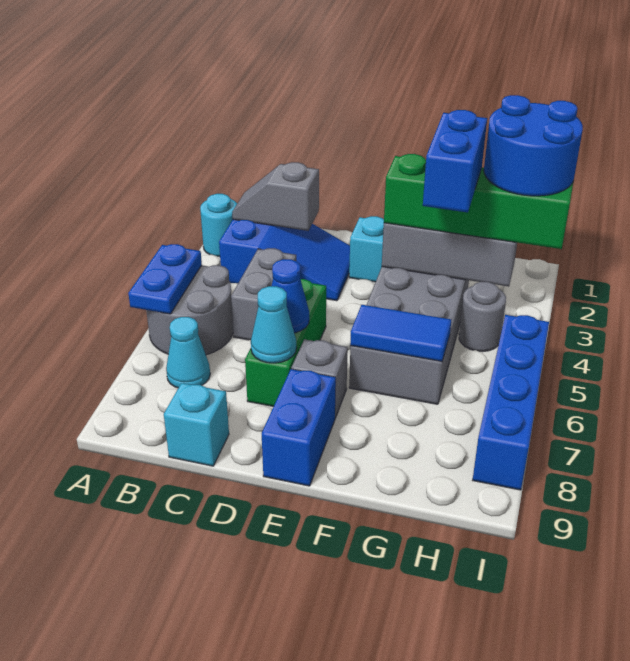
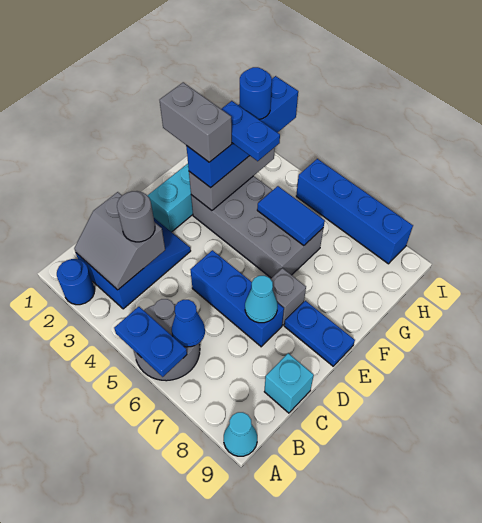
cyan round brick A2 level 1 -> blue round brick A2 level 1
grey slope B2:C2 level 2 top C -> grey slope B2:C3 level 2 top C
cyan cone B7 level 1 -> cyan cone A9 level 1
grey brick C4:C5 level 1 -> grey brick F2:F3 level 4
green brick D5:D7 level 1 -> blue brick D5:D7 level 1
blue cone D6 level 2 -> blue cone B6 level 2
blue brick E8:E9 level 1 -> blue plate E8:E9 level 1
green brick F3:I3 level 3 -> blue brick F3:I3 level 3
blue tile F6:G6 level 2 -> blue tile G5:G6 level 2
blue brick G3:G4 level 4 -> blue plate G3:G4 level 4
blue round brick H2:I3 level 4 -> blue round brick H3 level 4
grey round brick H4 level 1 -> grey round brick C3 level 3

